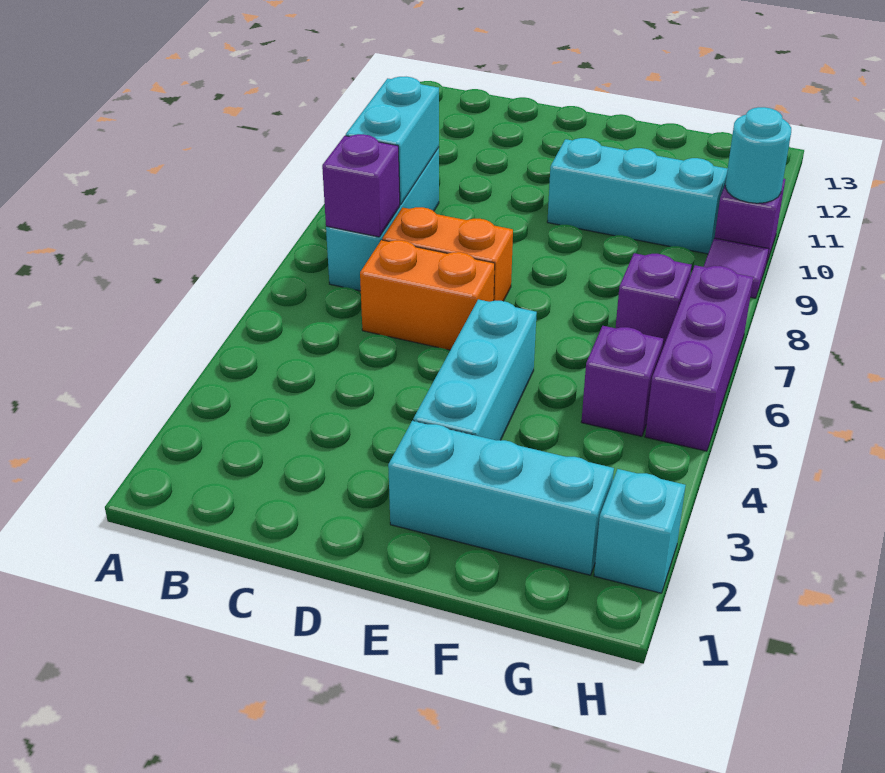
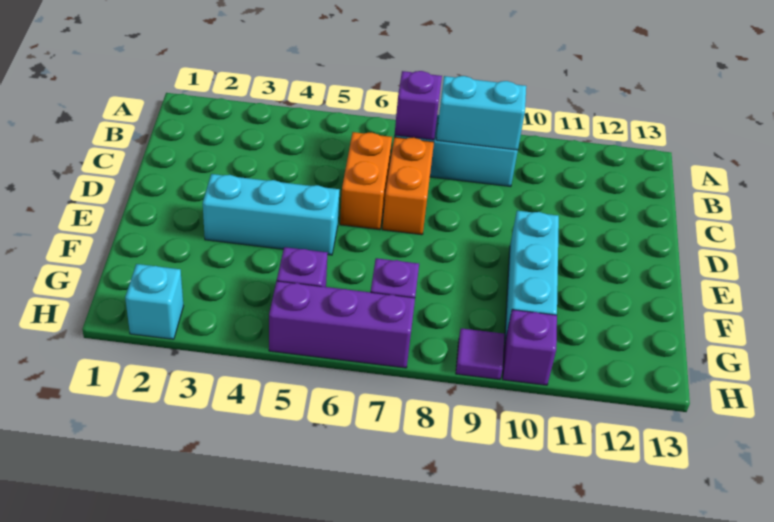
cyan brick E2:G2 level 1 -> none
cyan round brick H10 level 2 -> none

